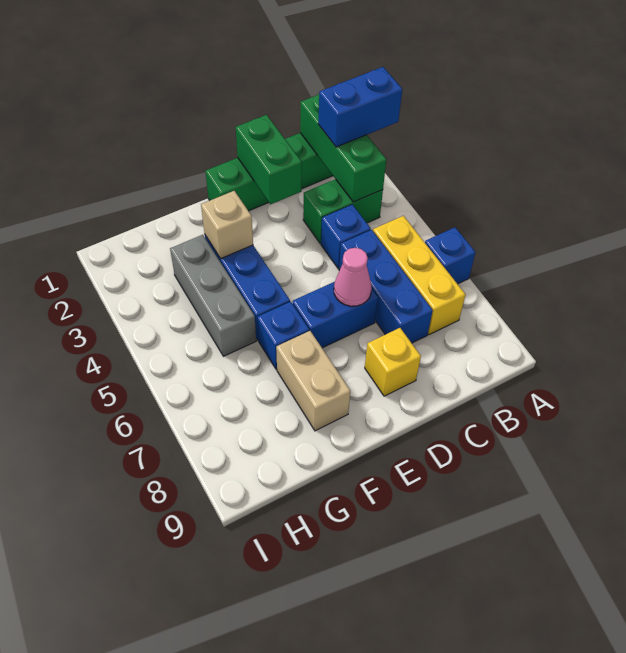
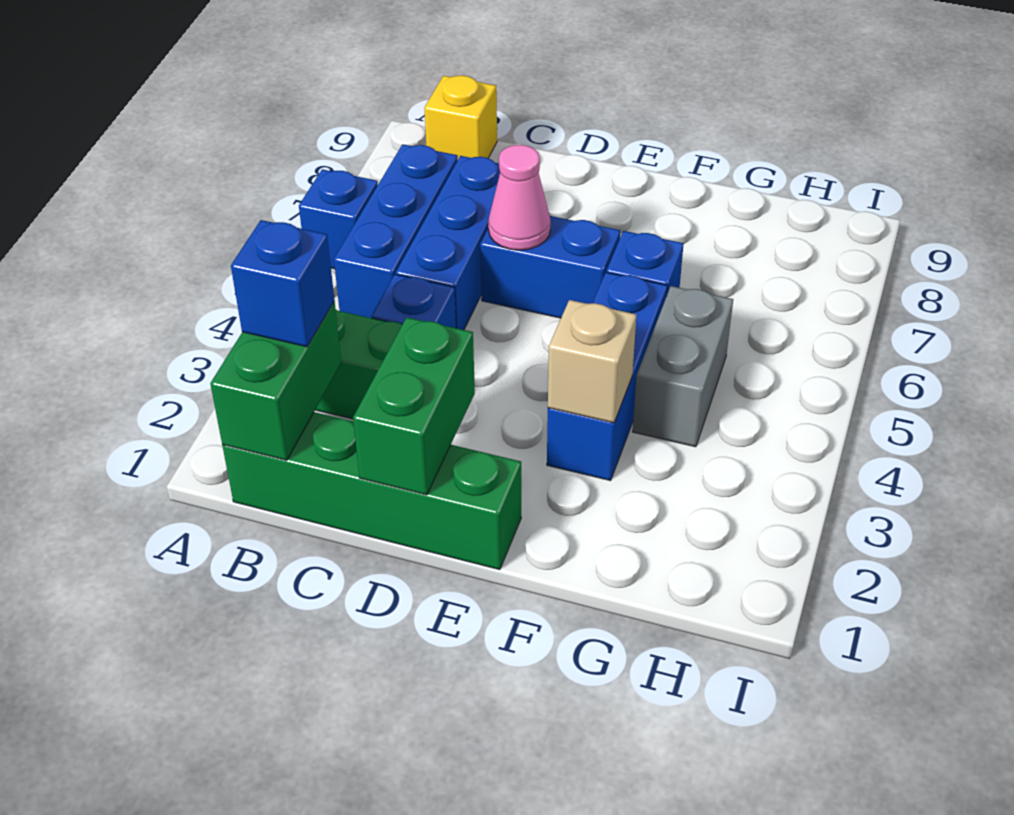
blue brick A2:B2 level 3 -> blue brick B2 level 3
green brick B1:B3 level 2 -> green brick B1:B2 level 2
yellow brick B5:B7 level 1 -> blue brick B5:B7 level 1
yellow brick D8 level 1 -> yellow brick B9 level 1
tan brick F7:F8 level 1 -> none
grey brick G3:G5 level 1 -> grey brick G4:G5 level 1

